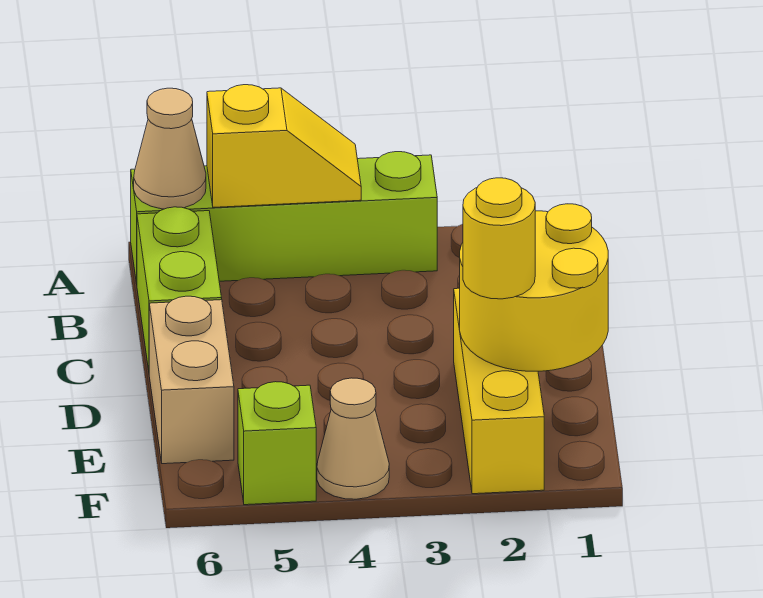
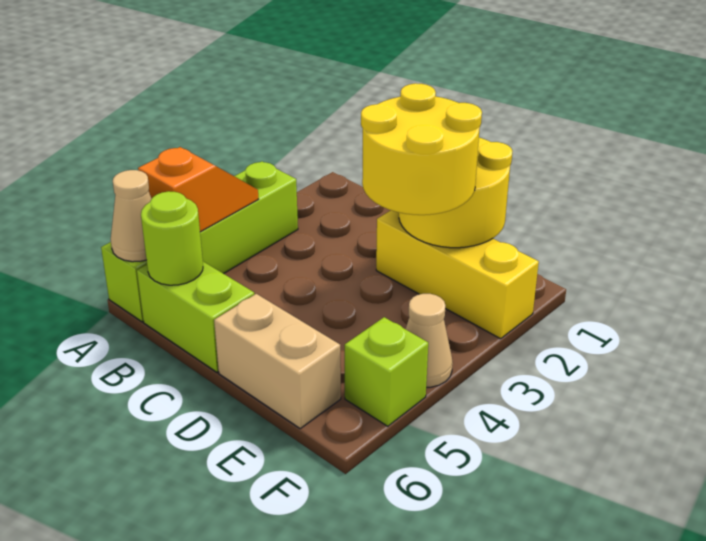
yellow slope A4:A5 level 2 top 5 -> orange slope A4:A5 level 2 top 5
none -> lime round brick B6 level 2
yellow round brick E2 level 3 -> yellow round brick D2:E3 level 3

